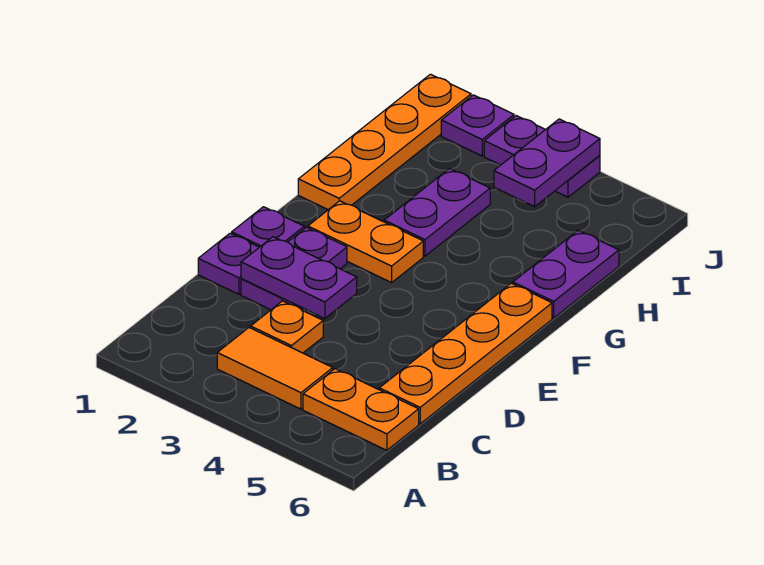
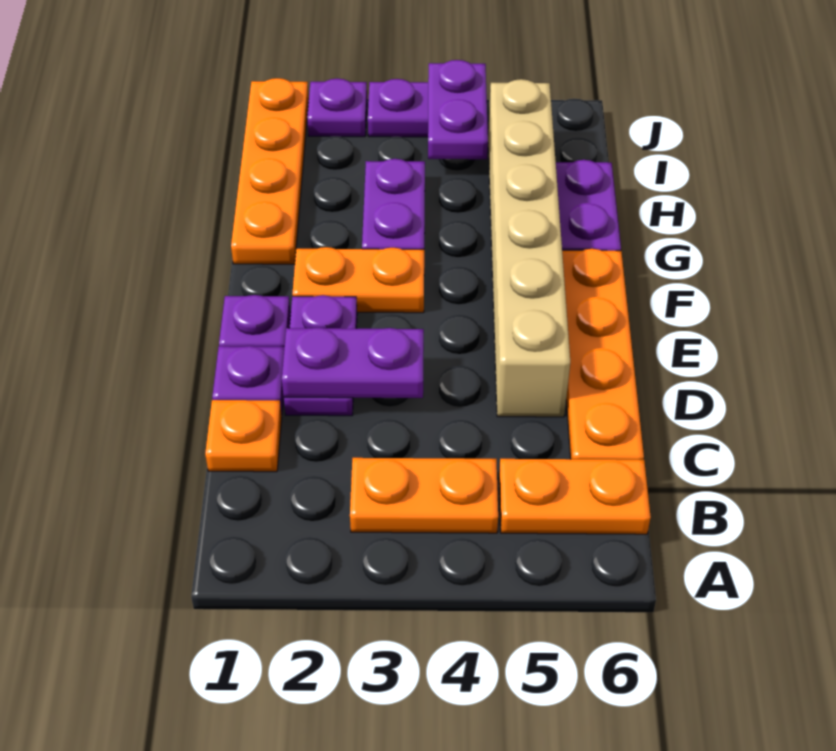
orange tile B3:B4 level 1 -> orange plate B3:B4 level 1
orange plate C3 level 1 -> orange plate C1 level 1
none -> tan brick D5:I5 level 1

